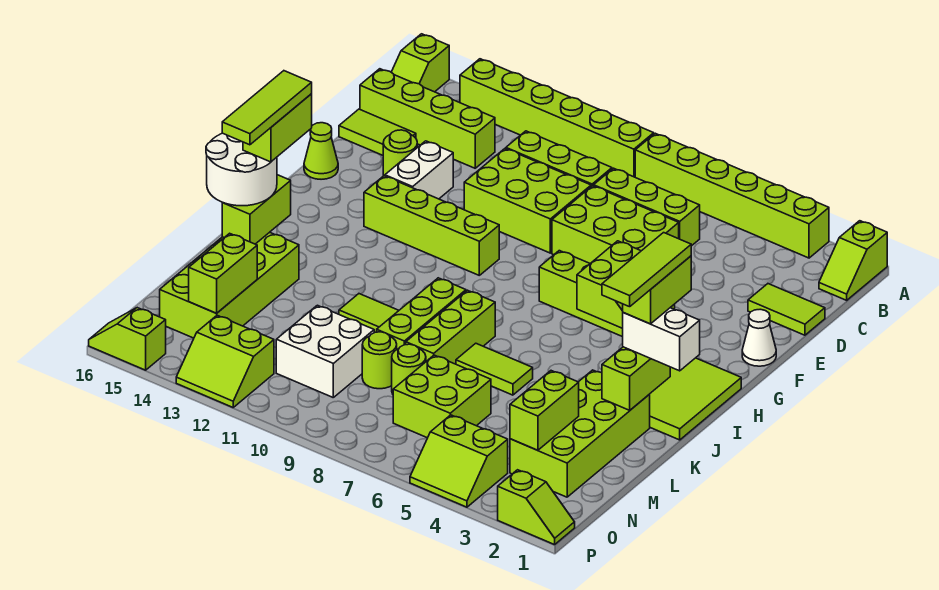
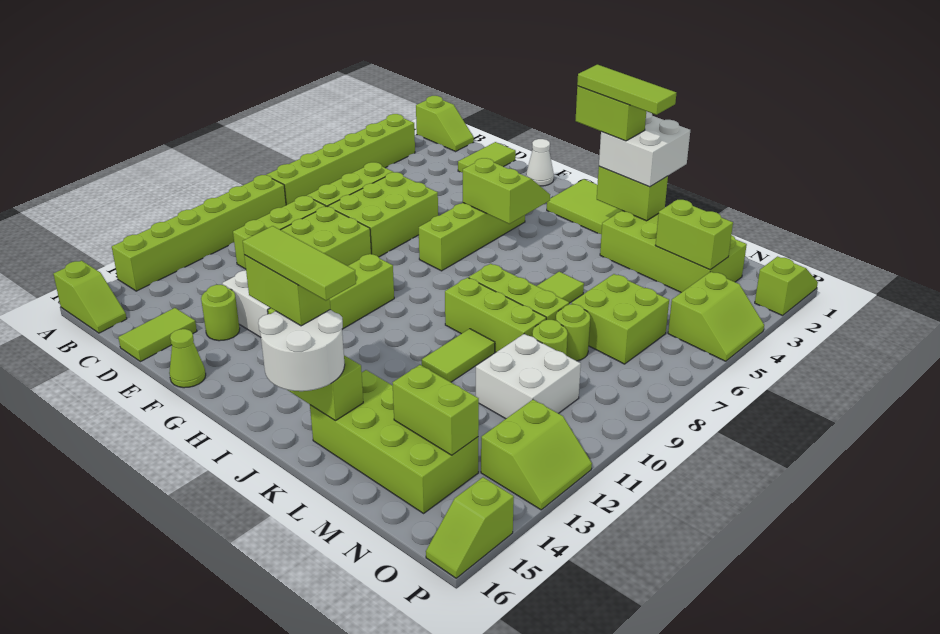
lime brick C13:C16 level 1 -> none
white brick J1:J2 level 3 -> white brick J1:K2 level 3

